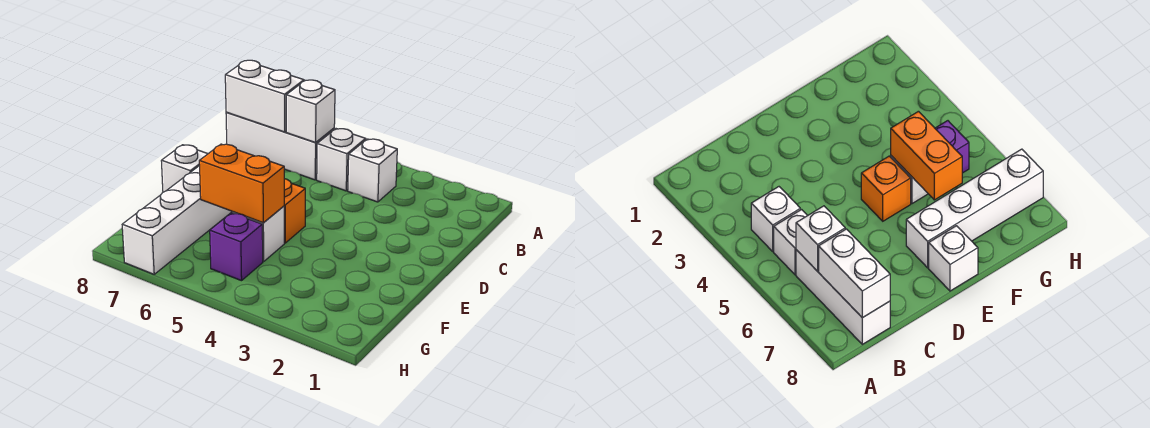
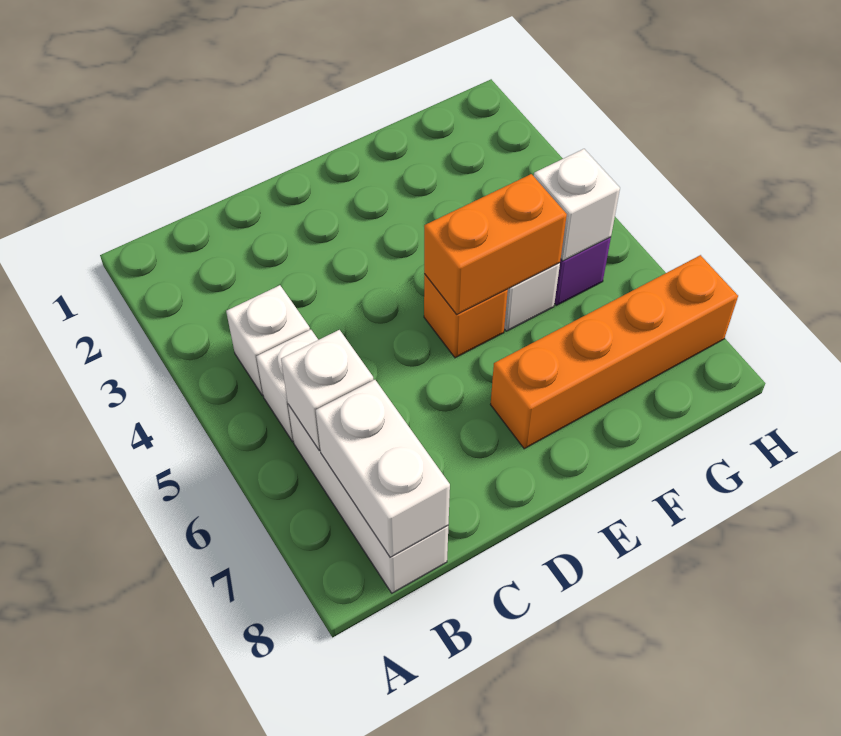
white brick E7:H7 level 1 -> orange brick E7:H7 level 1
white brick E8 level 1 -> white brick G5 level 2
orange brick F5:F6 level 2 -> orange brick E5:F5 level 2

